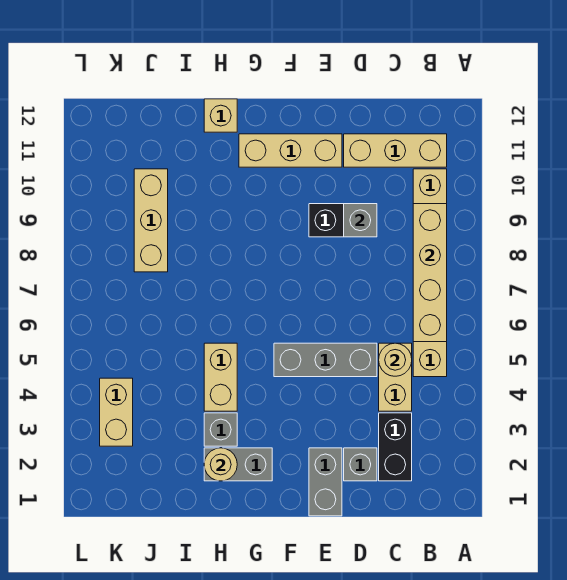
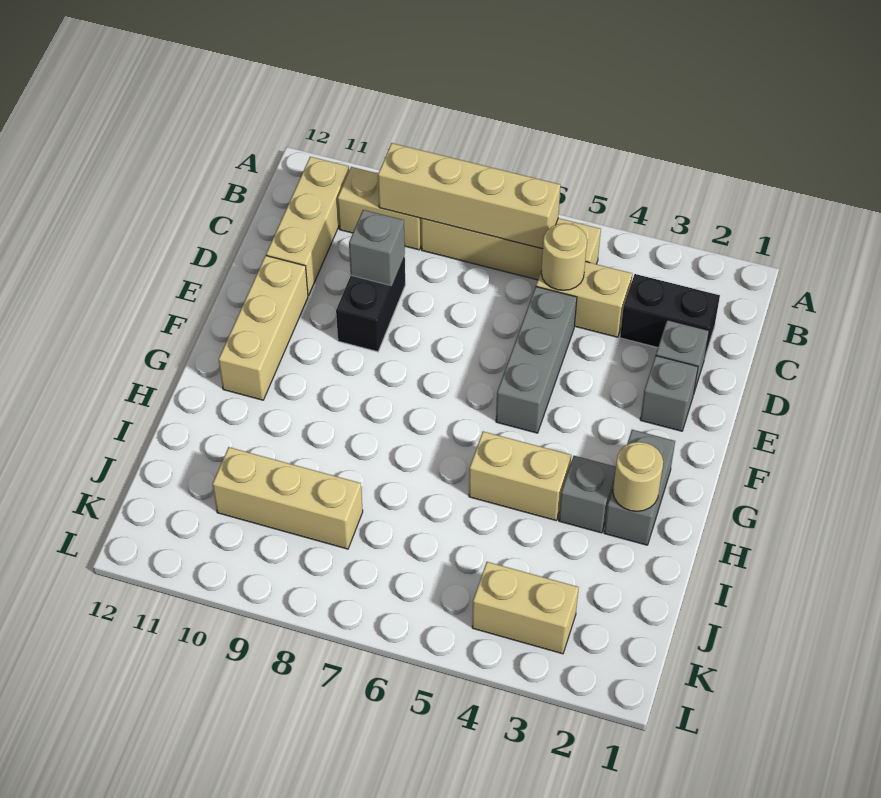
grey brick E1:E2 level 1 -> grey brick E2 level 1
tan brick H12 level 1 -> none

